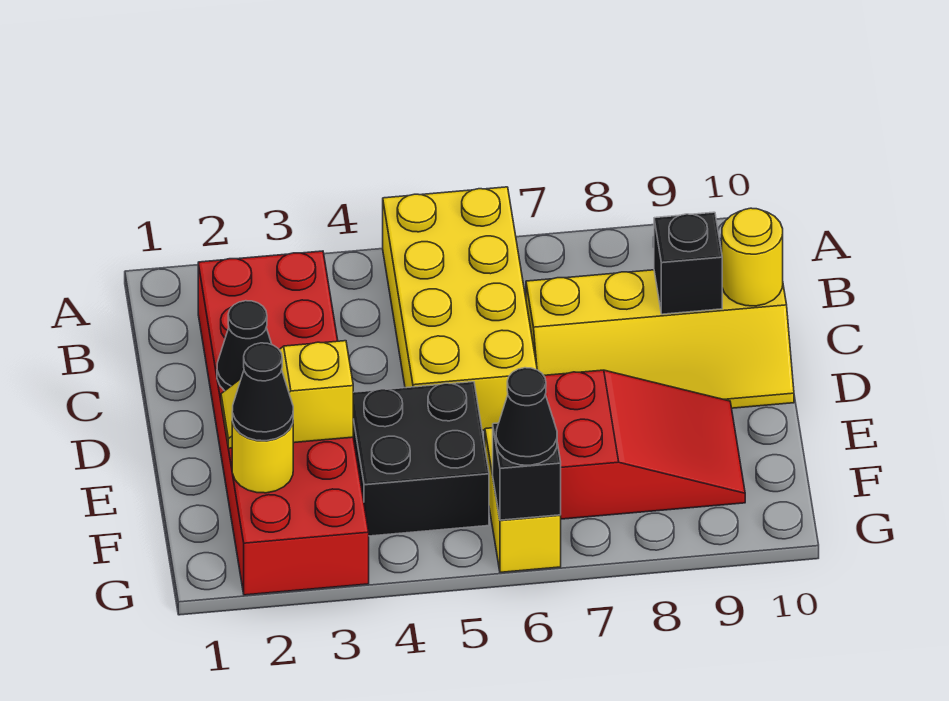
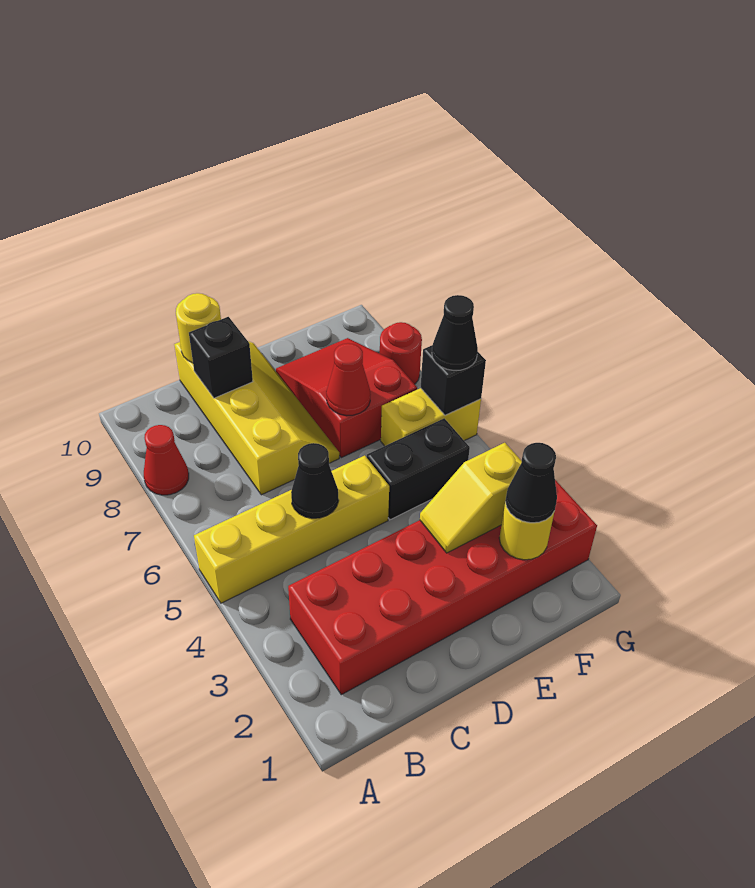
yellow brick A5:D6 level 1 -> yellow brick A5:D5 level 1
none -> red cone A8 level 1
black cone D2 level 2 -> black cone C5 level 2
yellow slope E2:E3 level 2 top 3 -> yellow slope E3:F3 level 2 top F
black brick E4:F5 level 1 -> black brick E5:F5 level 1
none -> red cone E7 level 2
none -> red round brick G8 level 1

